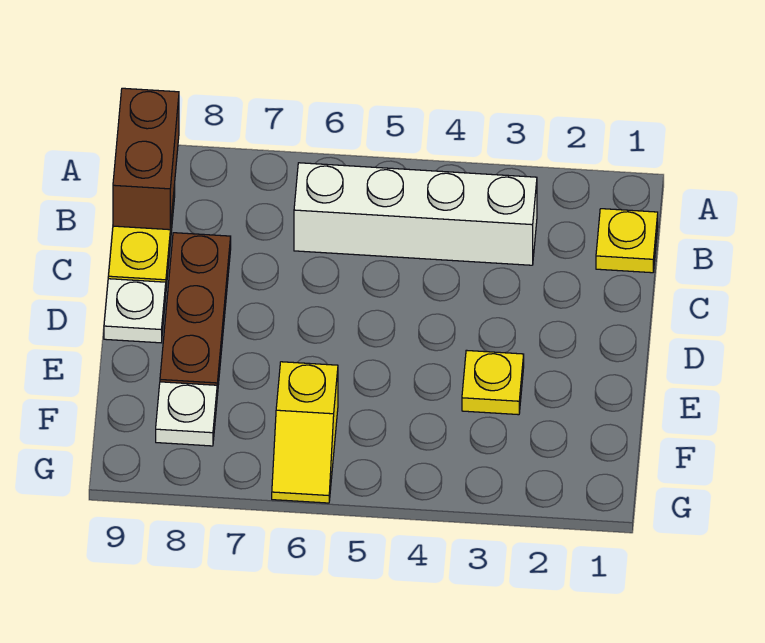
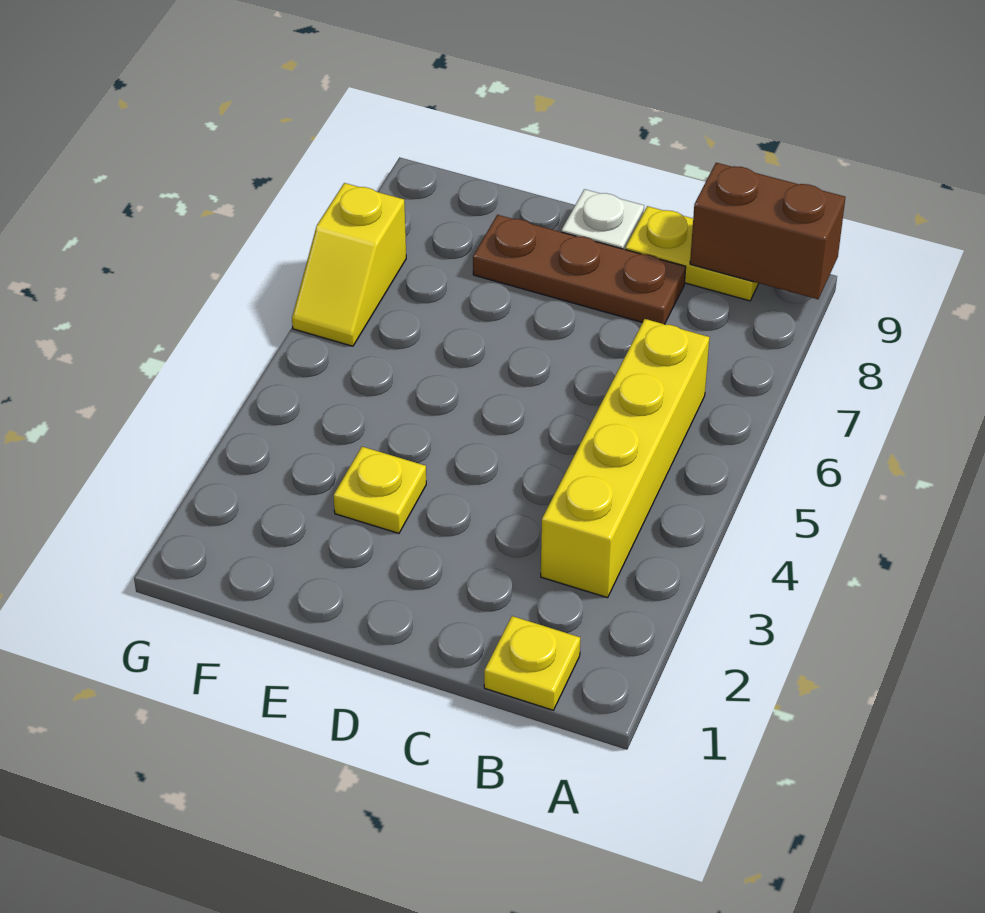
white brick B3:B6 level 1 -> yellow brick B3:B6 level 1
yellow slope F6:G6 level 1 top F -> yellow slope G6:G7 level 1 top 7
white plate F8 level 1 -> none

